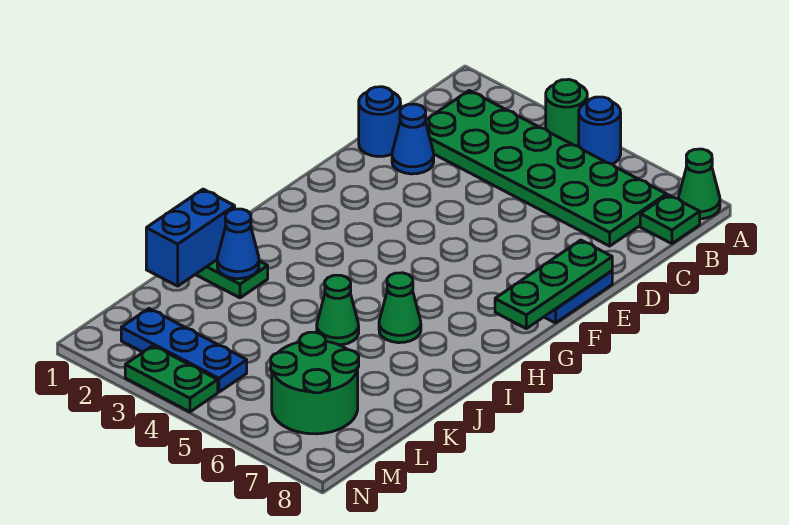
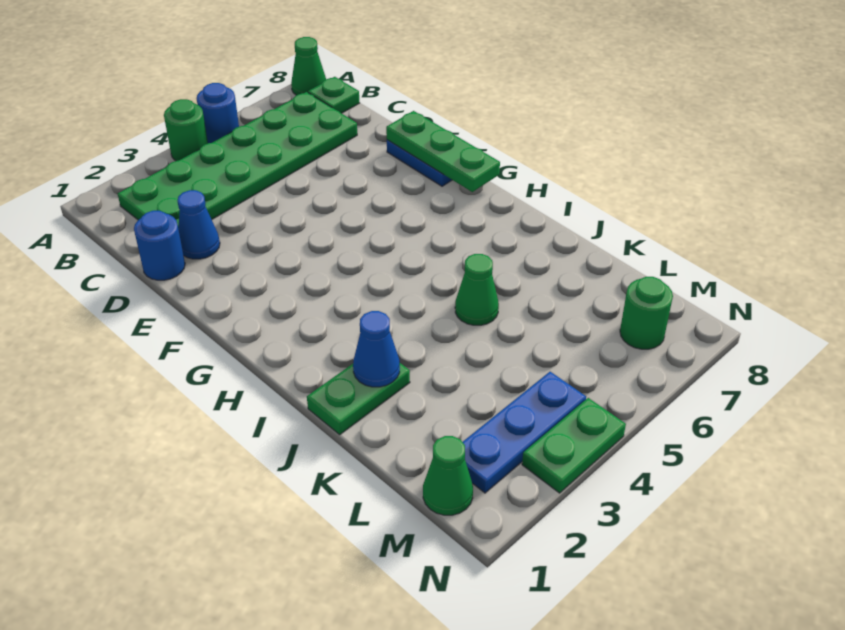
green cone I6 level 1 -> green cone M1 level 1
blue brick J1:K1 level 2 -> none
green round brick L6:M7 level 1 -> green round brick M7 level 1

